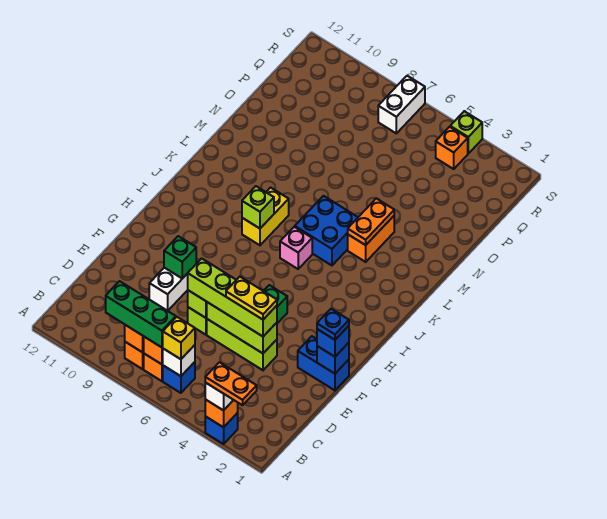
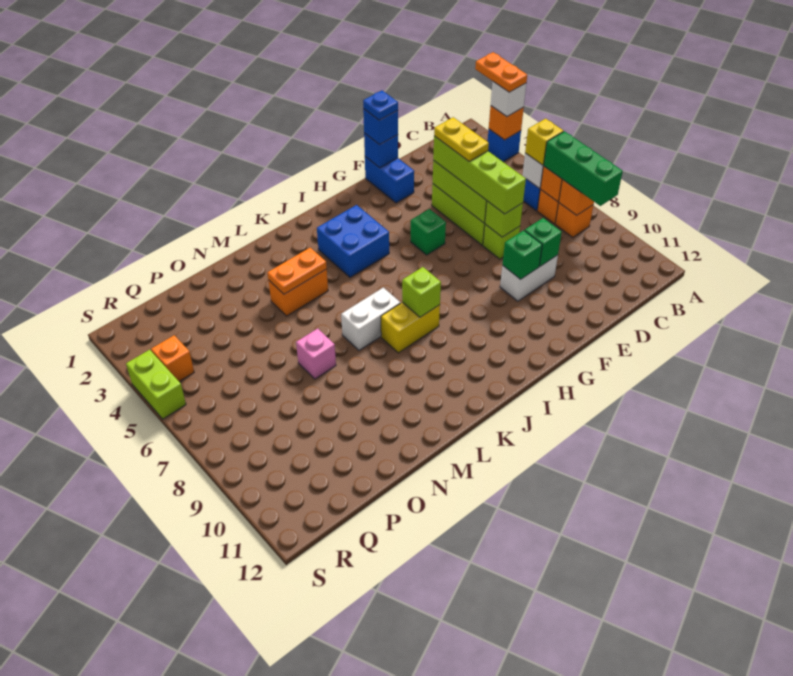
none -> green brick E9 level 2
pink brick J6 level 1 -> pink brick N7 level 1
blue brick K5:L6 level 1 -> blue brick I3:J4 level 1
white brick R7:S7 level 1 -> white brick K7:L7 level 1
lime brick S4 level 1 -> lime brick S4:S5 level 1

